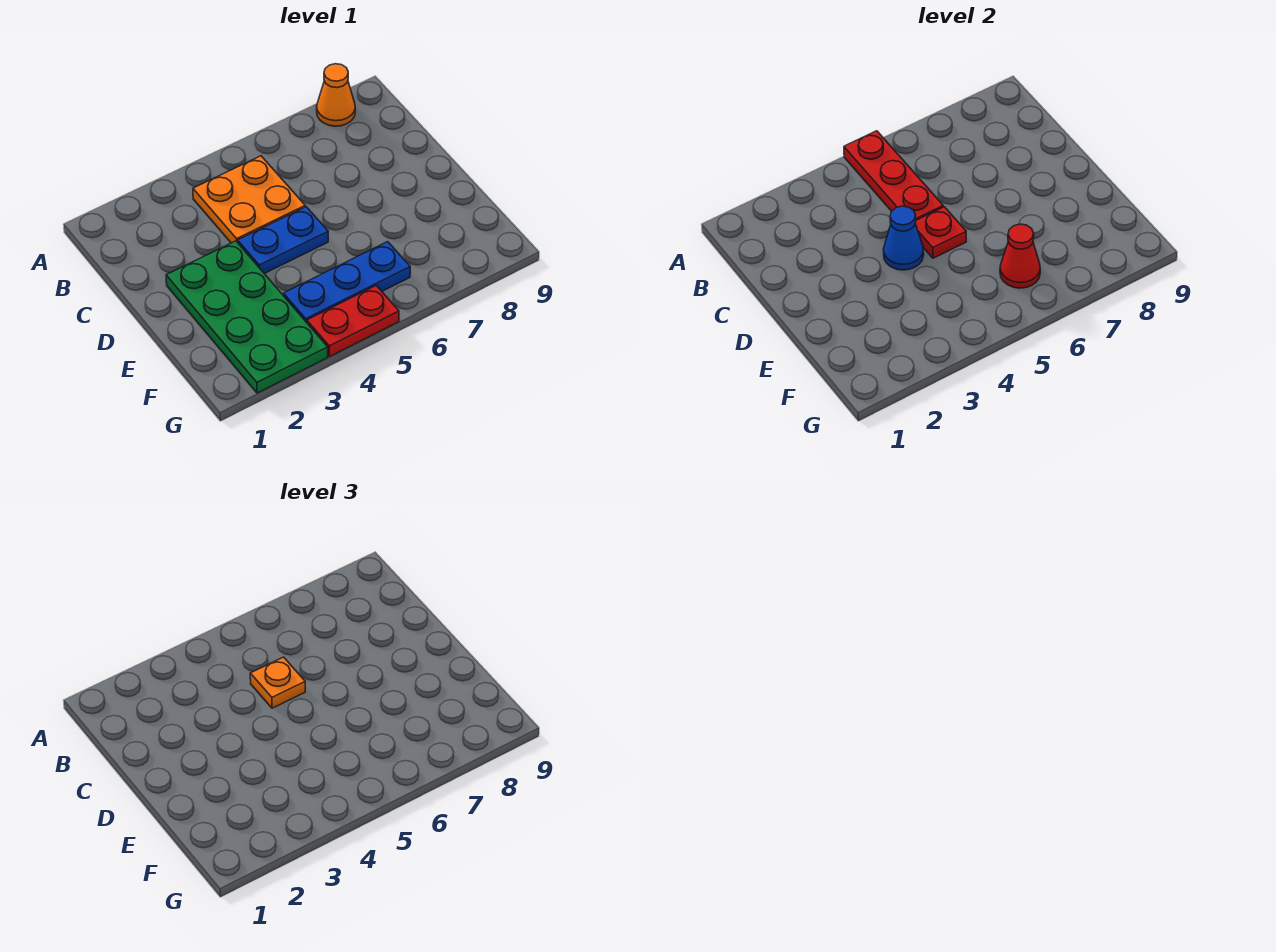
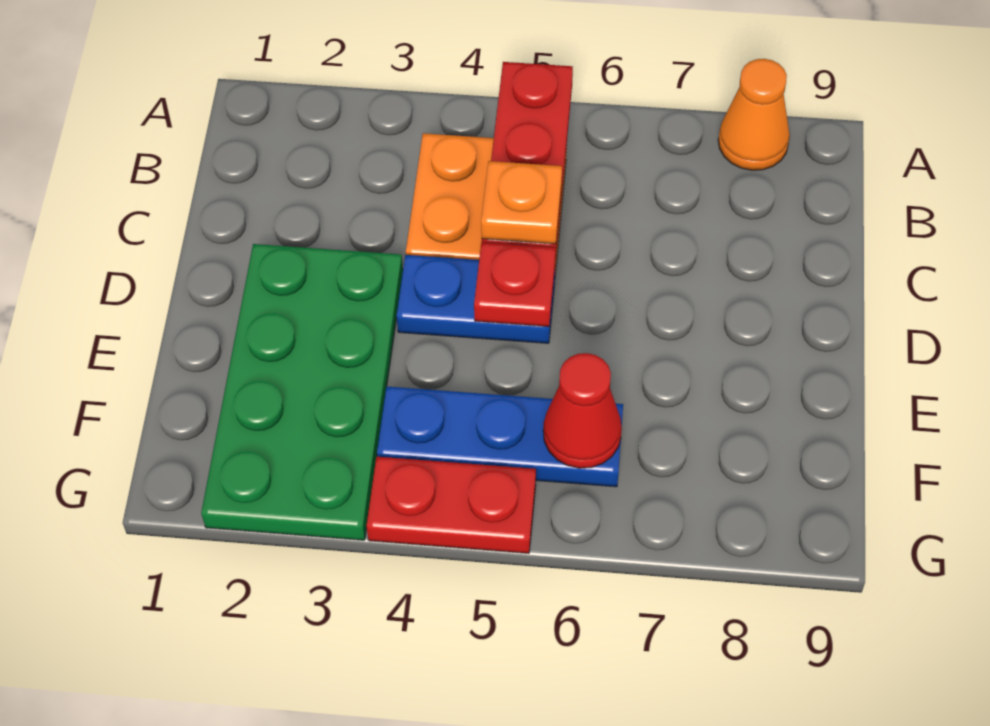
blue cone D4 level 2 -> none

